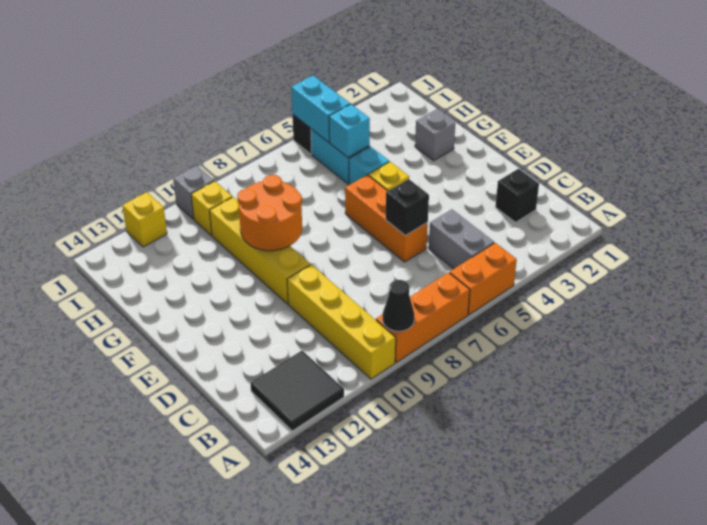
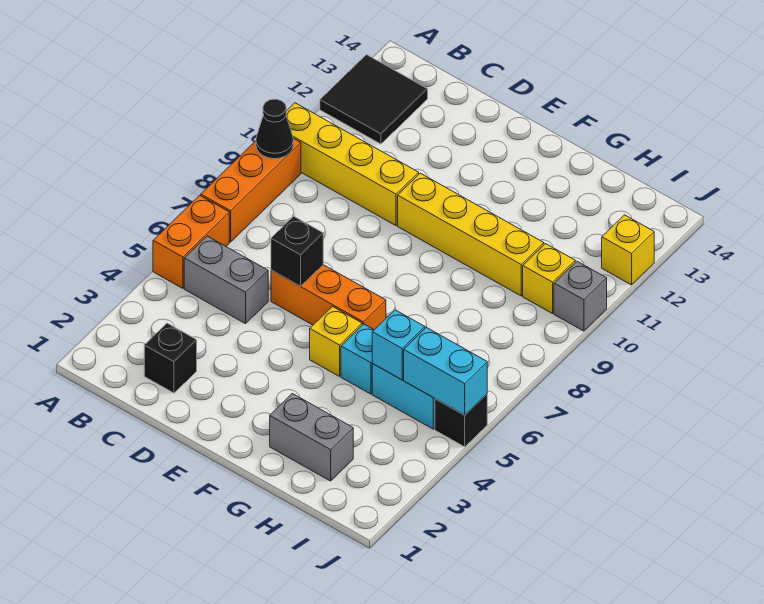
orange round brick F9:G10 level 2 -> none
grey brick G2 level 1 -> grey brick G2:H2 level 1

